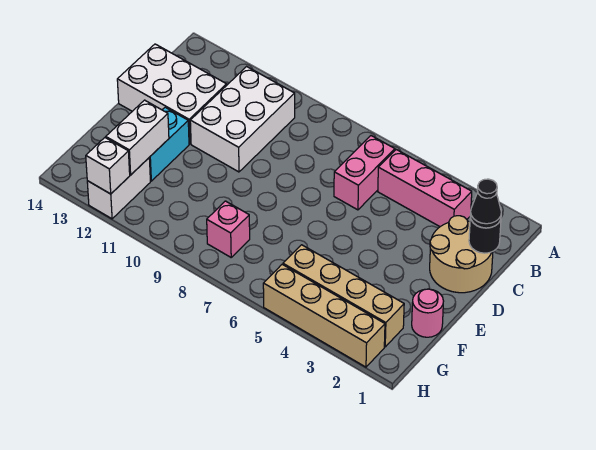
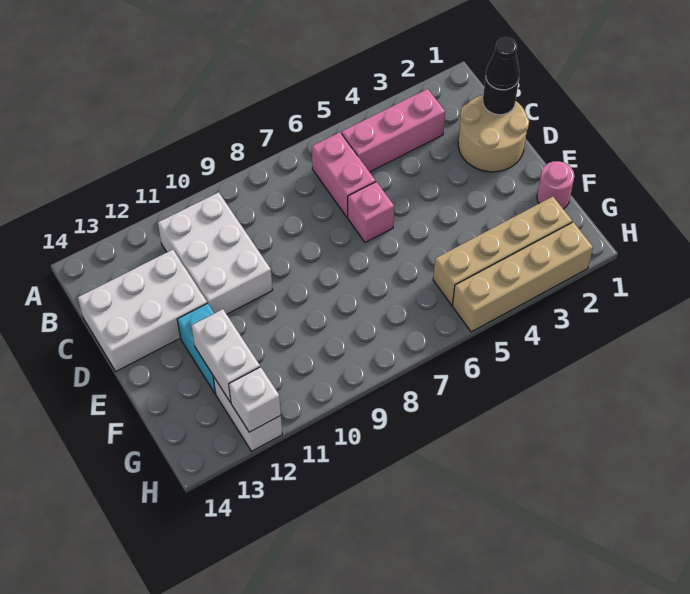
pink brick G8 level 1 -> pink brick D6 level 1

